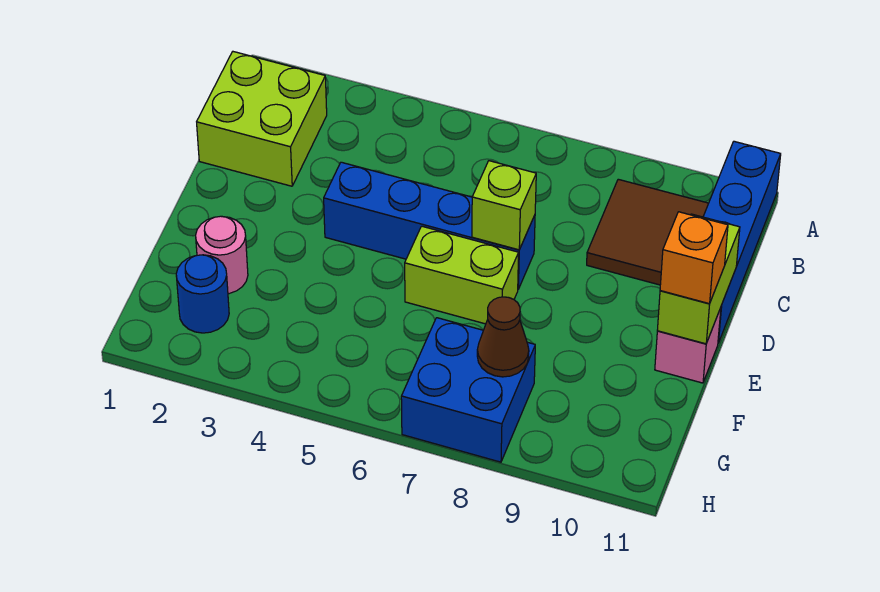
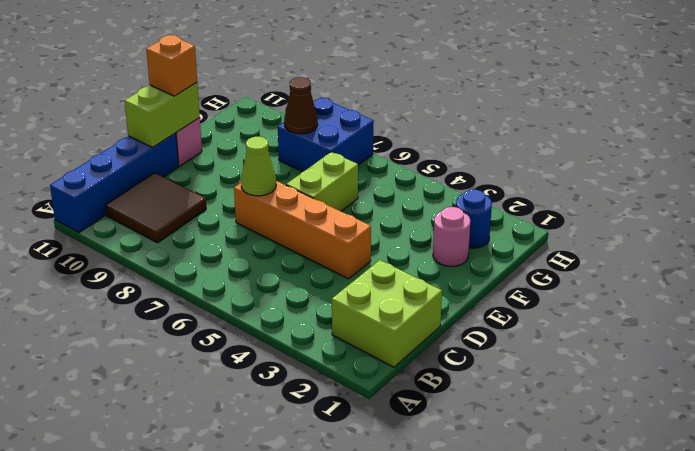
blue brick D4:D7 level 1 -> orange brick D4:D7 level 1
lime brick D7 level 2 -> lime cone D7 level 2
lime brick E6:E7 level 1 -> lime brick E6:F6 level 1

